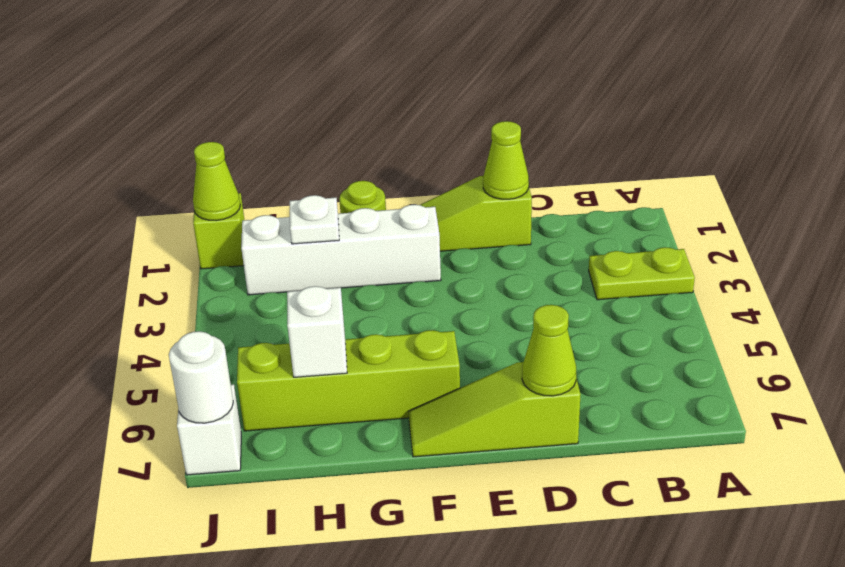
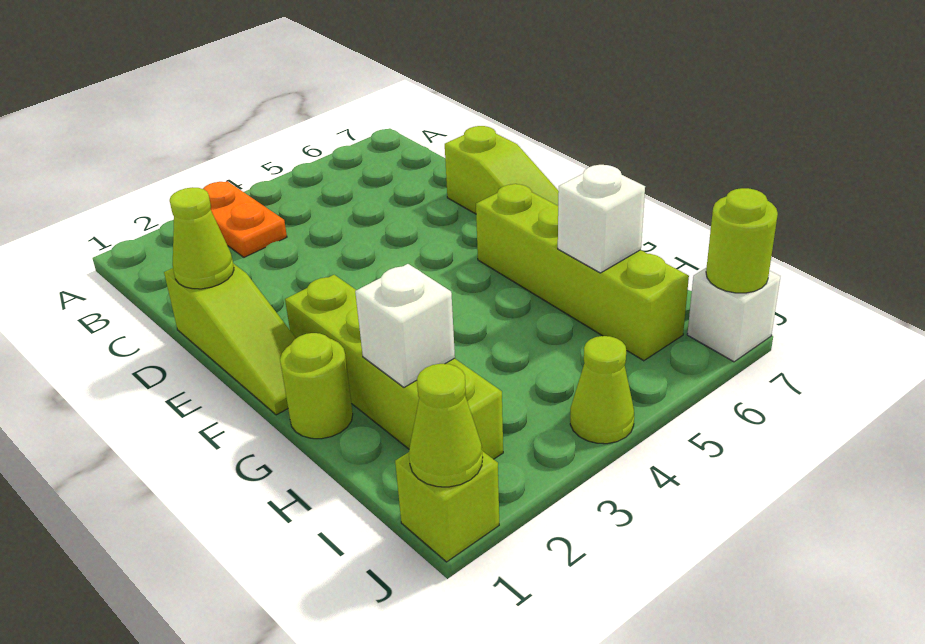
lime plate A3:B3 level 1 -> orange plate A3:B3 level 1
lime cone D7 level 2 -> lime cone J4 level 1
white brick F2:I2 level 1 -> lime brick F2:I2 level 1
white plate H2 level 2 -> white brick H2 level 2
white round brick J7 level 2 -> lime round brick J7 level 2

